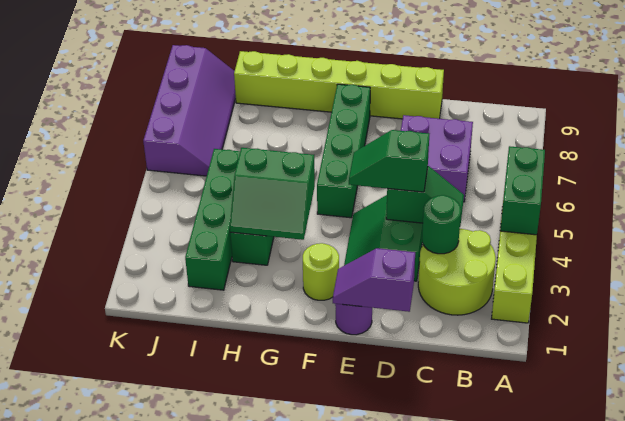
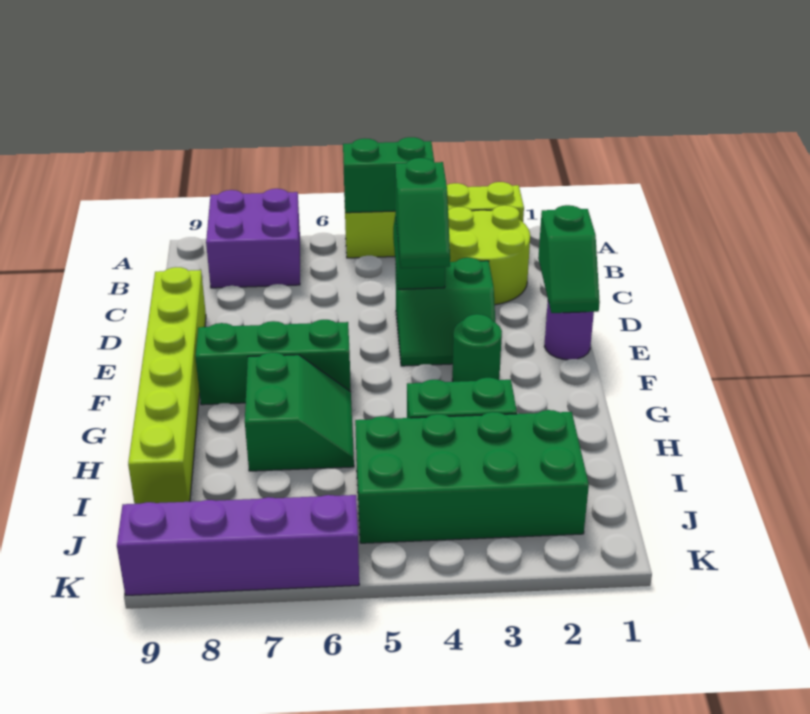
green round brick C3 level 2 -> green round brick F3 level 1
purple brick C6:D7 level 1 -> purple brick A7:B8 level 1
purple slope D1:E1 level 2 top D -> green slope D1:E1 level 2 top D
lime round brick F2 level 1 -> none
green brick F5:F8 level 1 -> green brick F6:F8 level 1
green slope G3:H4 level 2 top 4 -> green slope G6:H7 level 1 top 7
green brick I2:I5 level 1 -> green brick I2:J5 level 1

